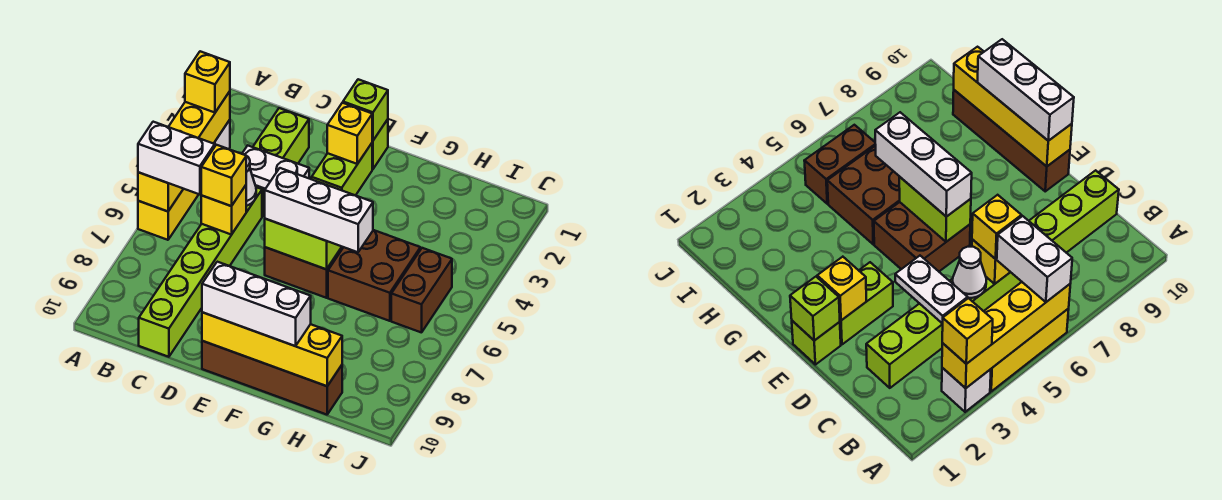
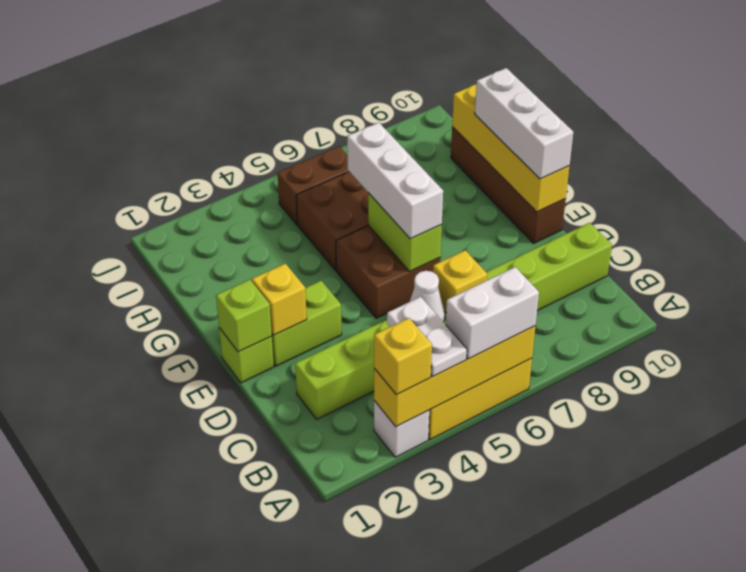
white brick A6:B6 level 3 -> white brick A5:A6 level 3
white plate C4:D4 level 2 -> white plate A4:B4 level 3
yellow brick C6 level 3 -> none

